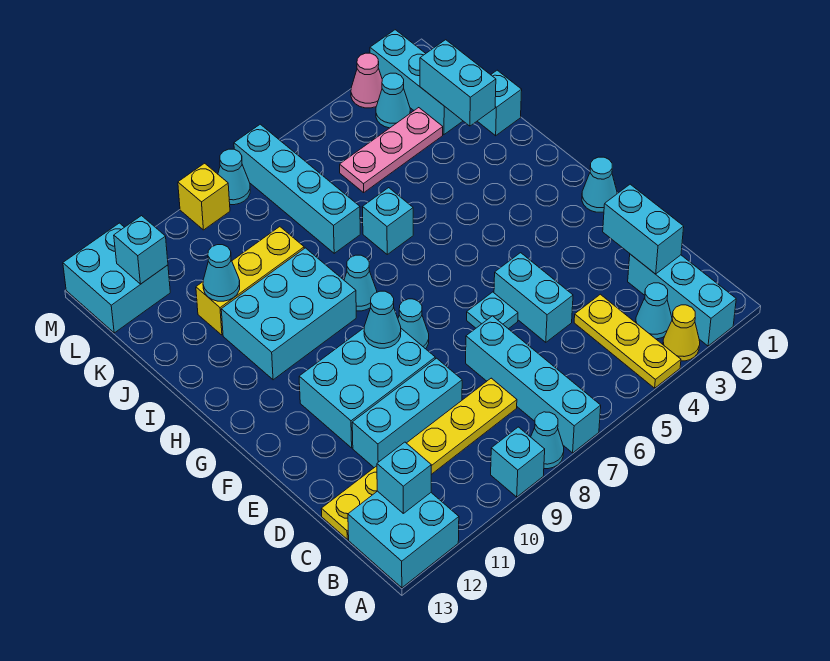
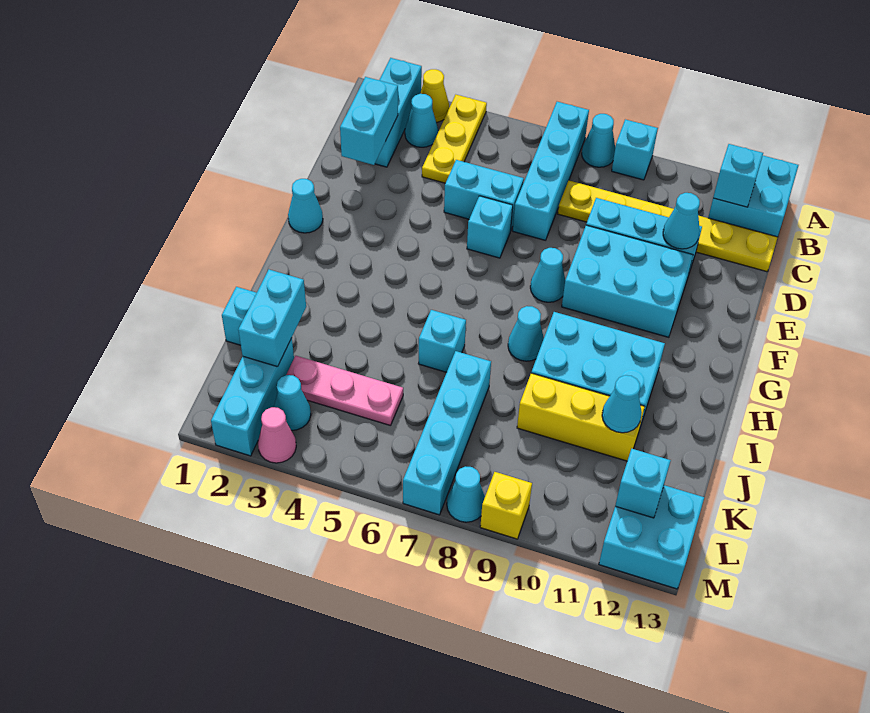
cyan brick D5:E5 level 1 -> cyan brick D5:D6 level 1
cyan plate E6 level 1 -> cyan brick E6 level 1
cyan cone F9 level 2 -> cyan cone D11 level 2

